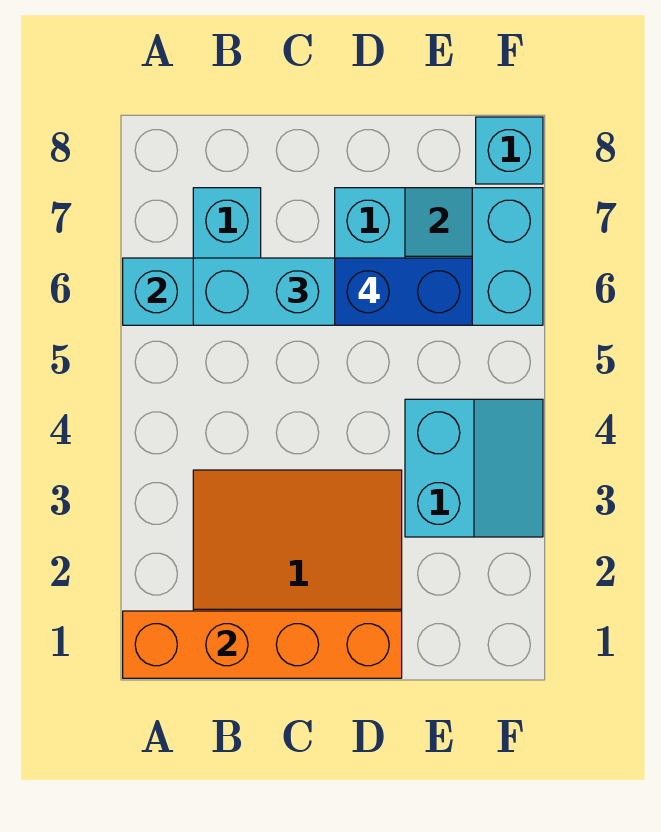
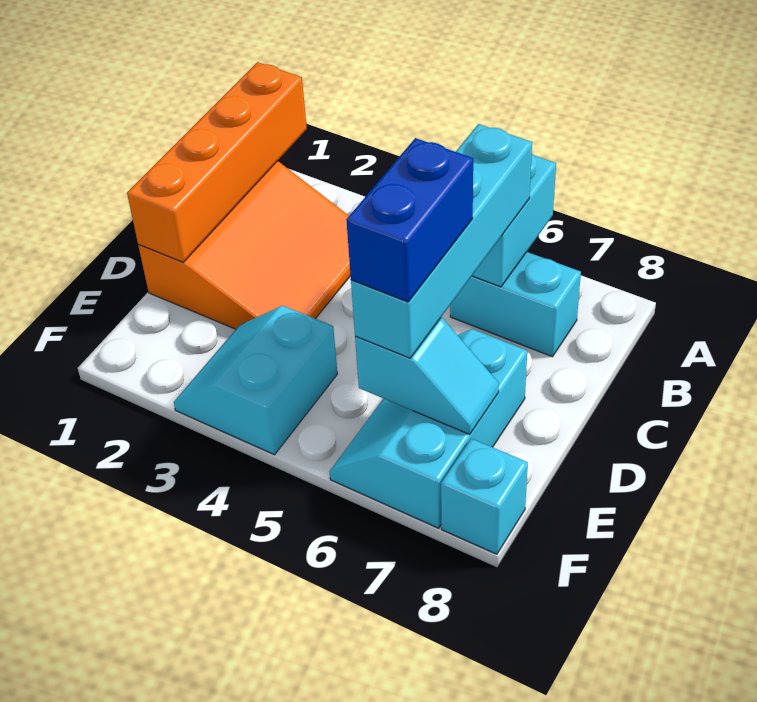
cyan brick D6:F7 level 1 -> cyan slope D6:F7 level 1 top 7
cyan slope E3:F4 level 1 top E -> cyan slope E3:F4 level 1 top 4

